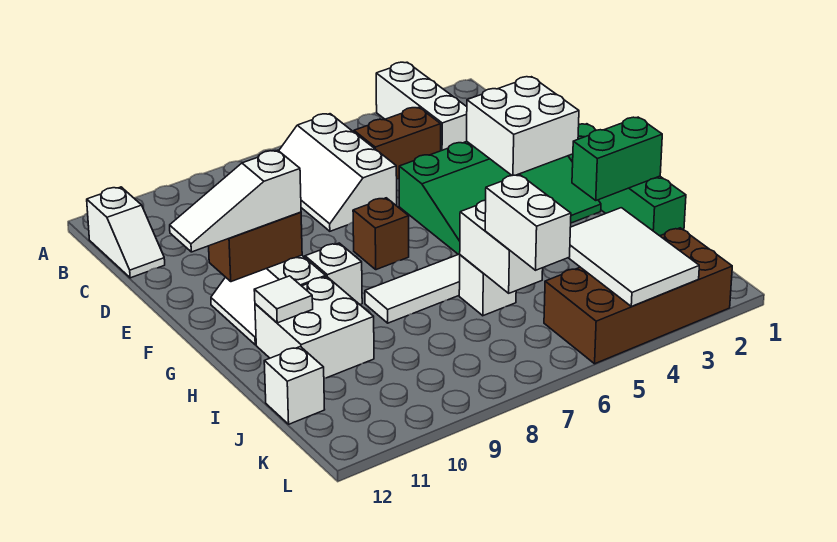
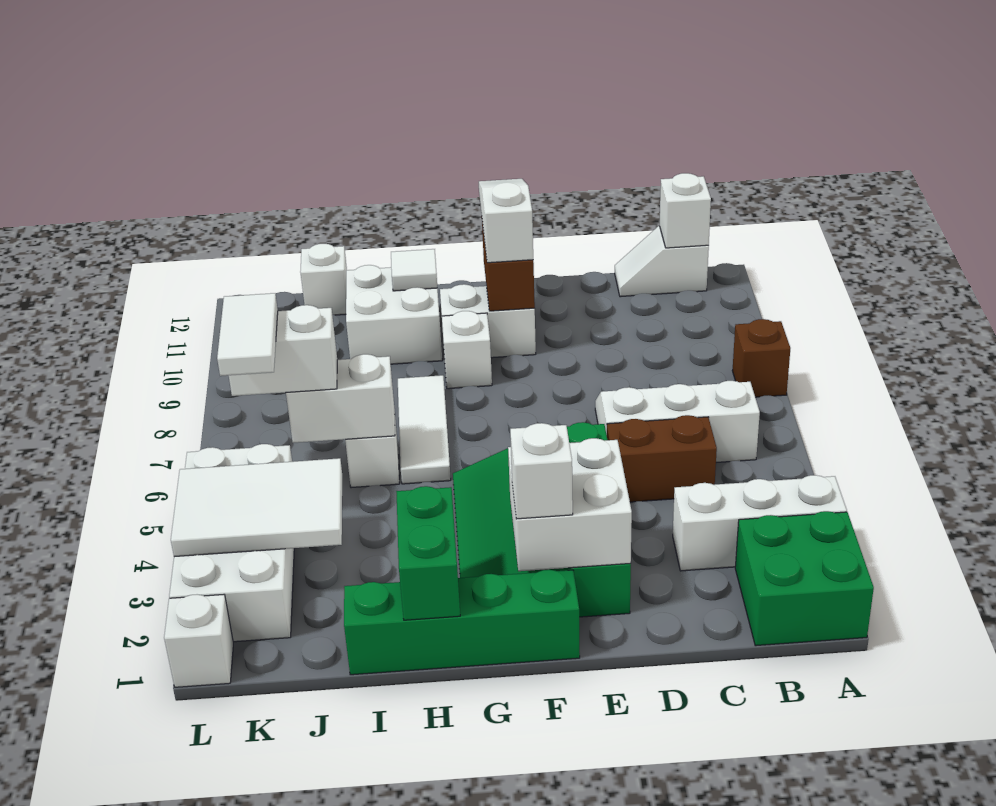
none -> green brick A1:B2 level 1
none -> white brick B12 level 2
brown brick C4:C5 level 1 -> brown brick C5:D5 level 1
none -> white brick F2 level 3
brown brick F7 level 1 -> brown brick A8 level 1
brown brick K2:L5 level 1 -> white brick K2:L5 level 1
none -> white tile K5:K6 level 4
none -> white brick L1 level 1

